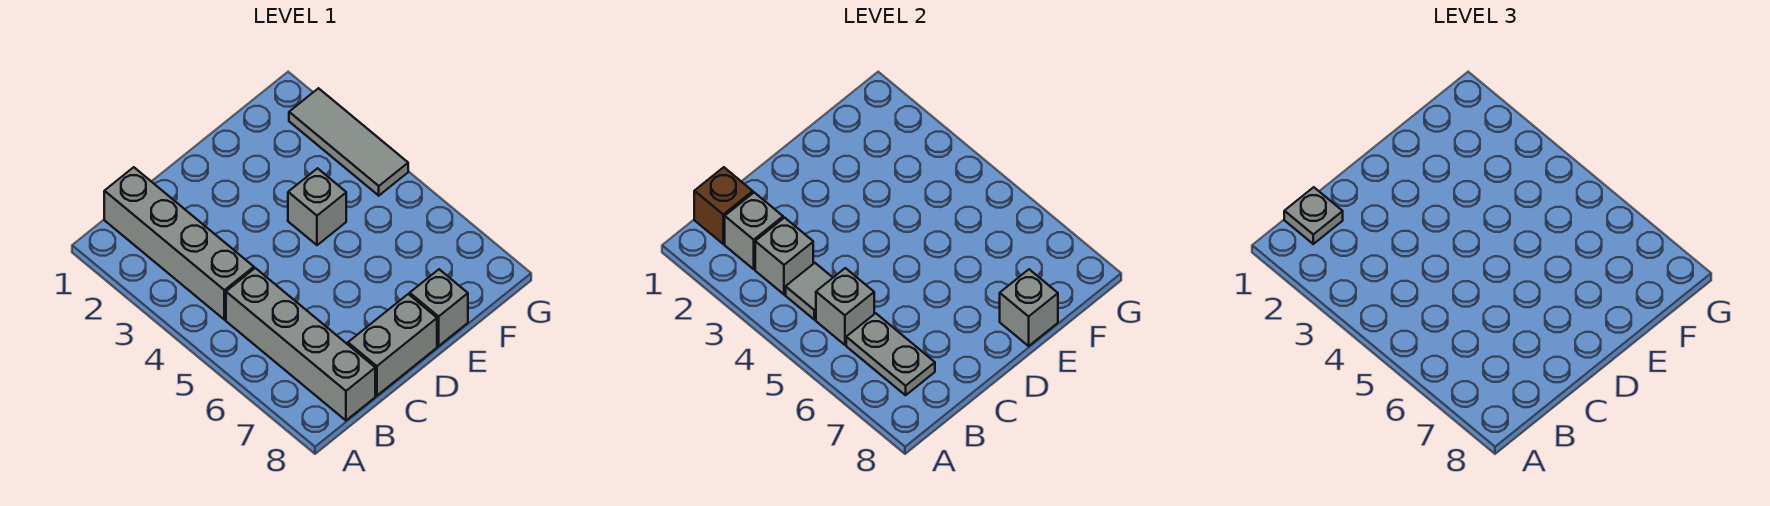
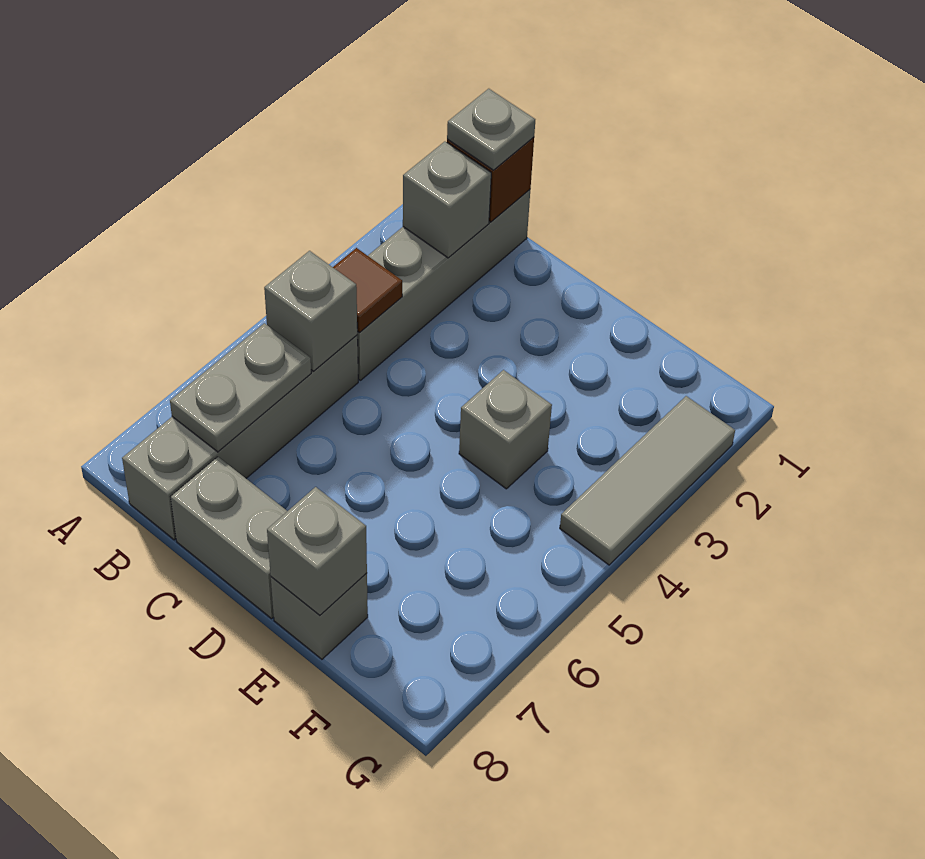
grey brick B3 level 2 -> none
grey tile B4 level 2 -> brown tile B4 level 2

